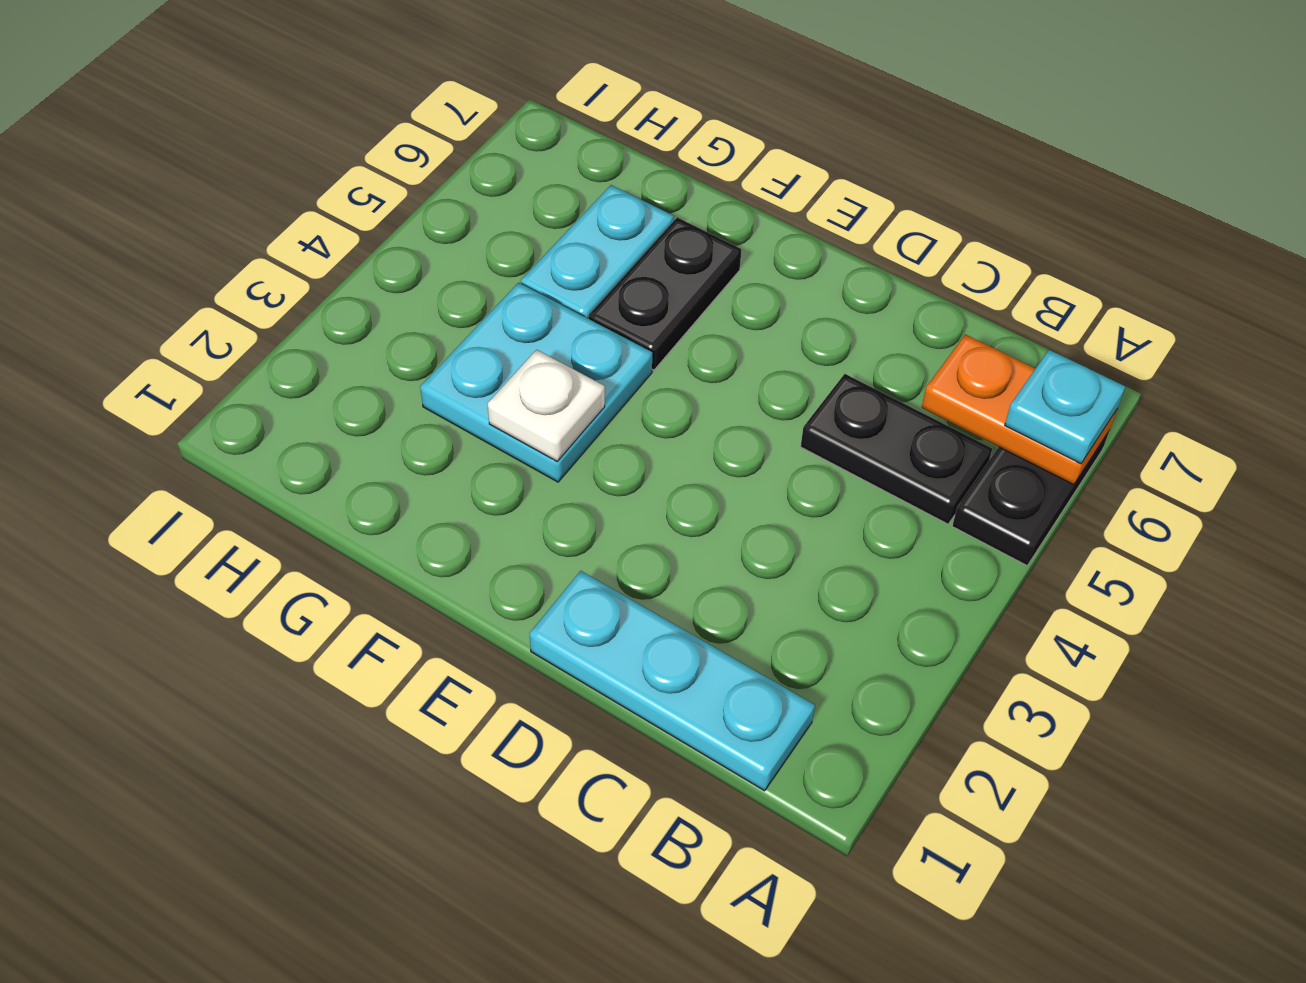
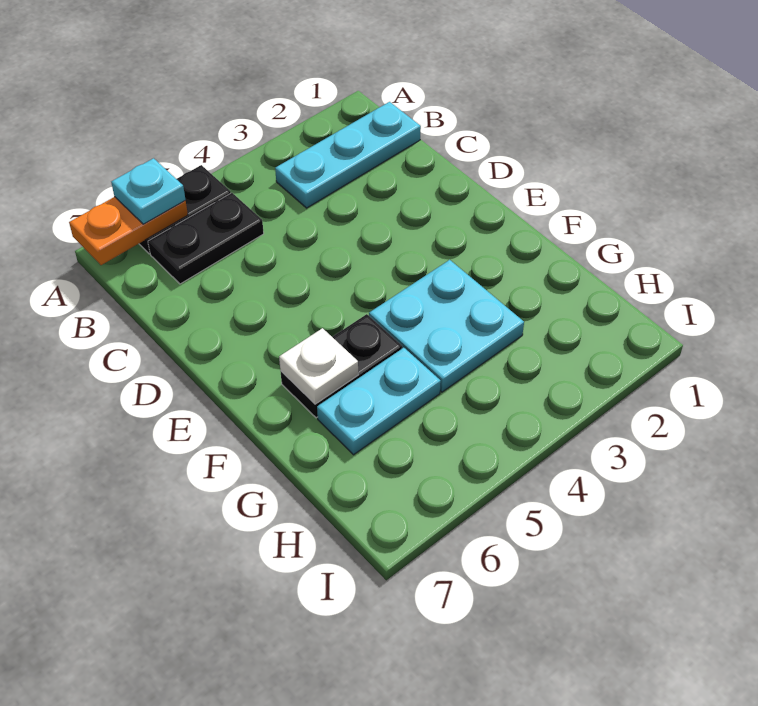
orange plate A6:B6 level 2 -> orange plate A6:A7 level 2
cyan plate B1:D1 level 1 -> cyan plate B1:B3 level 1
black plate B5:C5 level 1 -> black plate B5:B6 level 1
white plate F3 level 2 -> white plate F6 level 2

